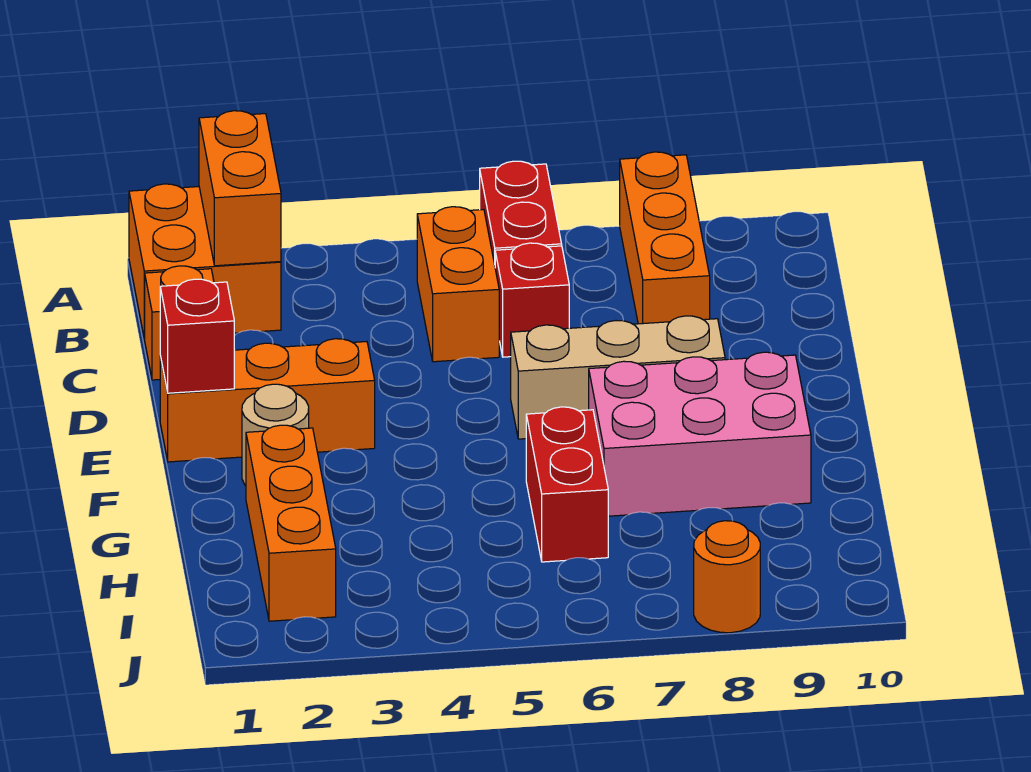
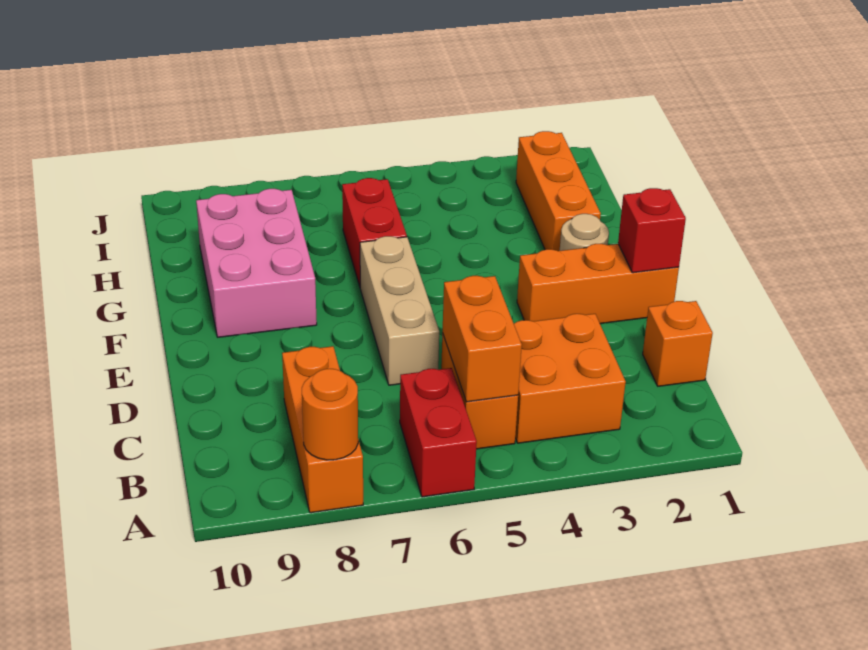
orange brick A1:B2 level 1 -> orange brick B3:C4 level 1
orange brick A2:B2 level 2 -> orange brick B5:C5 level 2
red brick C6 level 1 -> none
tan brick E6:E8 level 1 -> tan brick D6:F6 level 1
pink brick F7:G9 level 1 -> pink brick F8:H9 level 1
orange round brick J8 level 1 -> orange round brick A8 level 2

